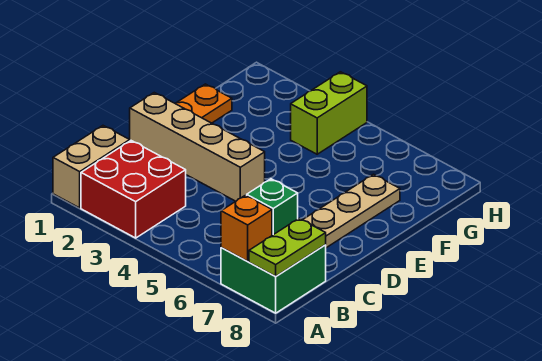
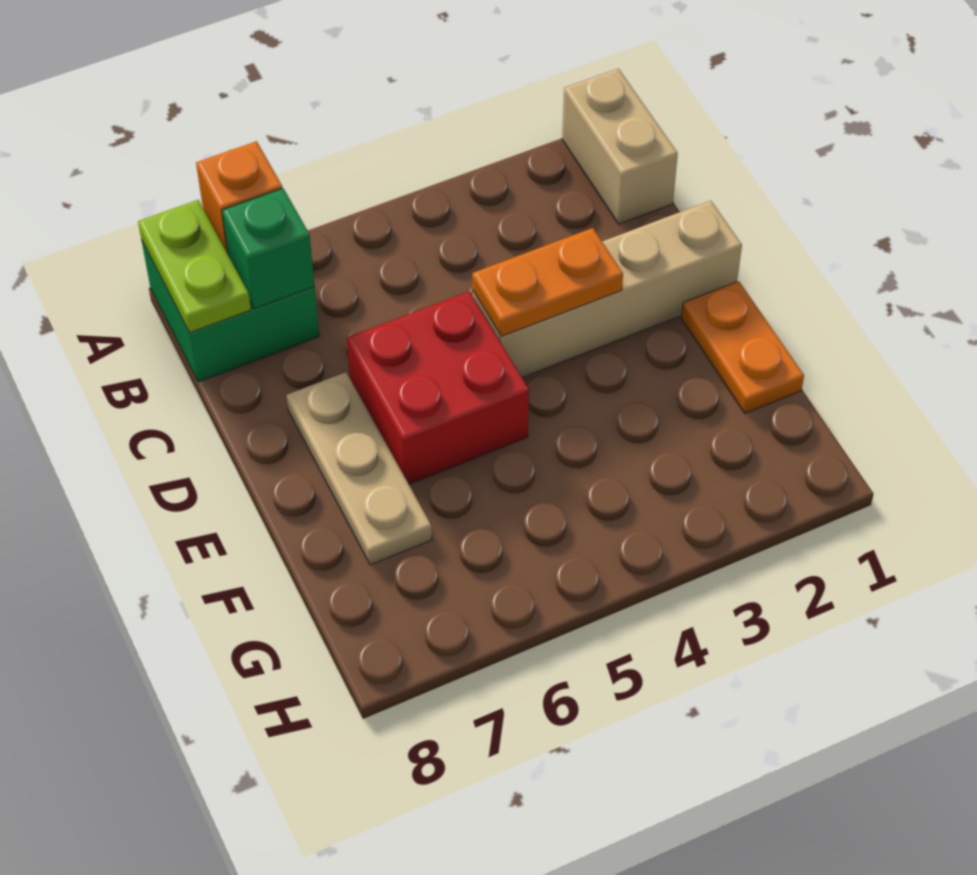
red brick A2:B3 level 1 -> red brick D5:E6 level 1
none -> orange plate D3:D4 level 2
lime brick G4:H4 level 1 -> none

